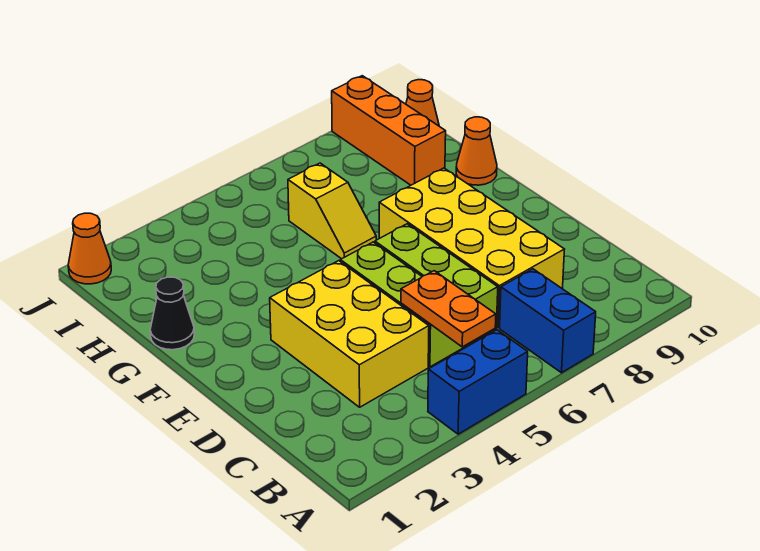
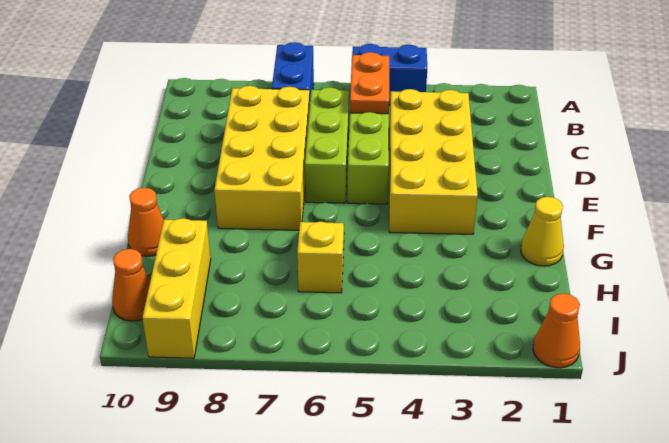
yellow brick C3:E4 level 1 -> yellow brick C3:F4 level 1
black cone G1 level 1 -> yellow cone G1 level 1
orange brick H9:J9 level 1 -> yellow brick H9:J9 level 1

